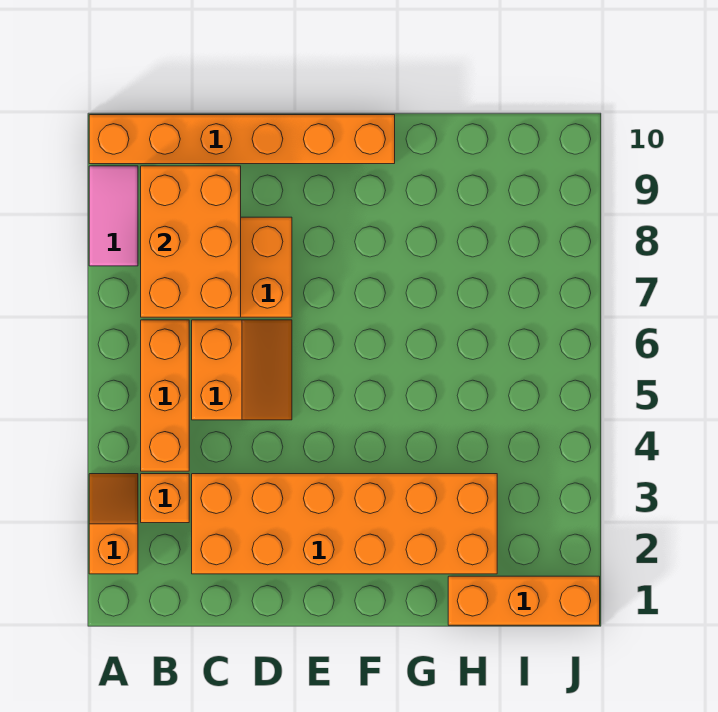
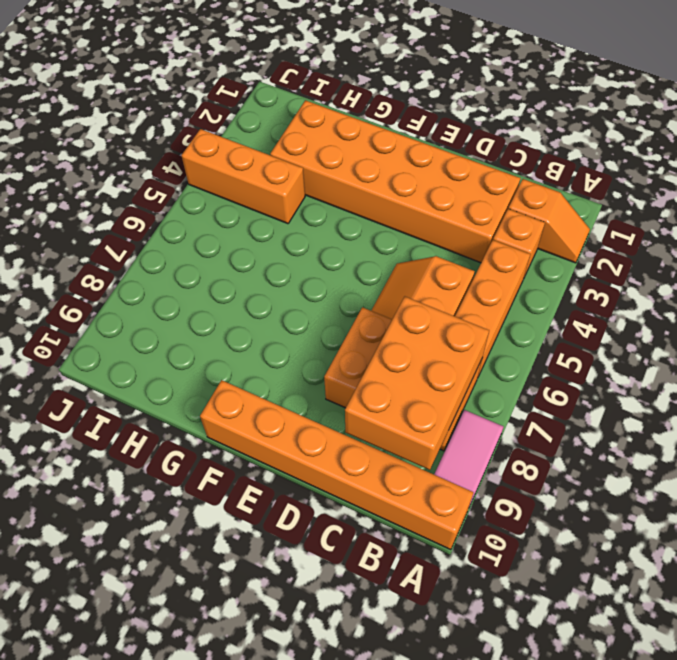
orange slope A2:A3 level 1 top 2 -> orange slope A2:B2 level 1 top B
orange brick H1:J1 level 1 -> orange brick H4:J4 level 1

